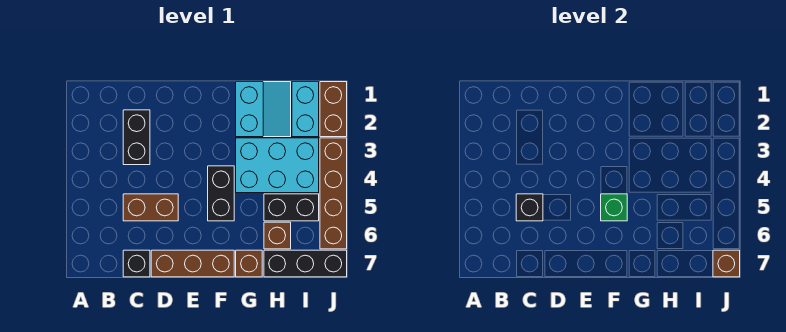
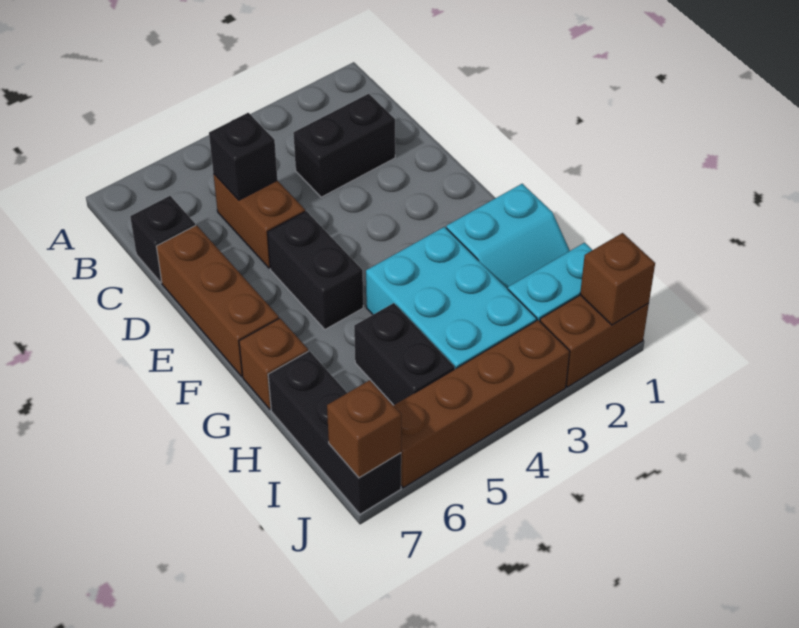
black brick F4:F5 level 1 -> black brick E5:F5 level 1
green brick F5 level 2 -> none
brown brick H6 level 1 -> brown brick J1 level 2

